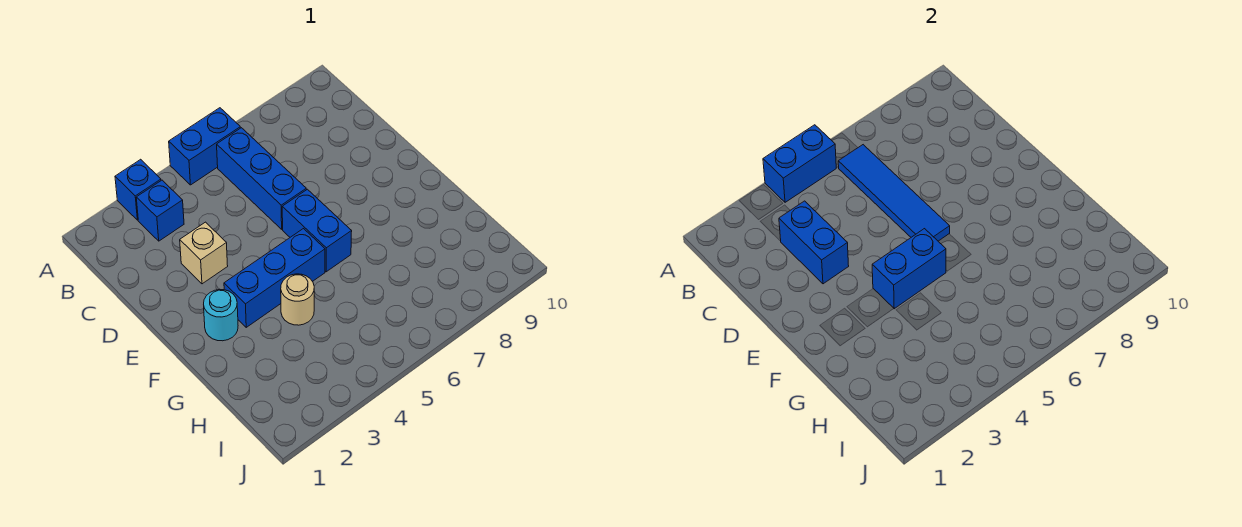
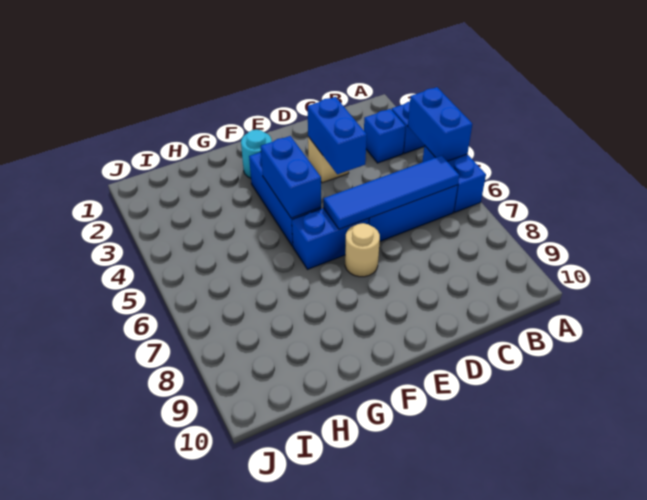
blue brick C3:D3 level 2 -> blue brick D3:D4 level 2
tan round brick G4 level 1 -> tan round brick E7 level 1

